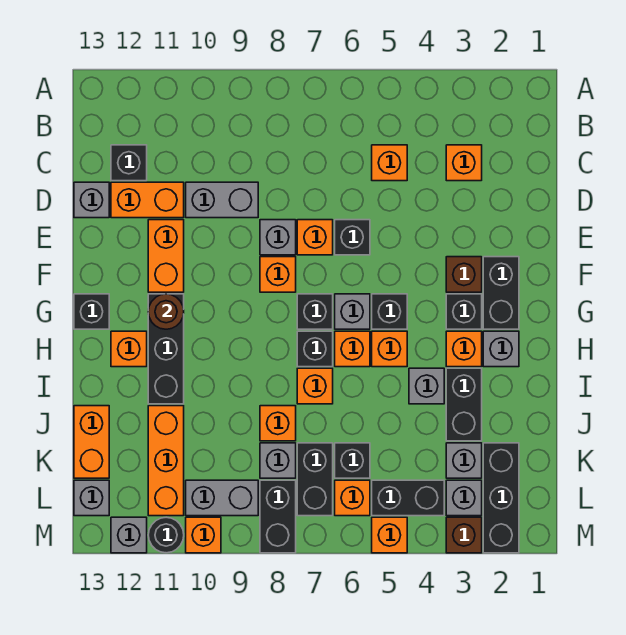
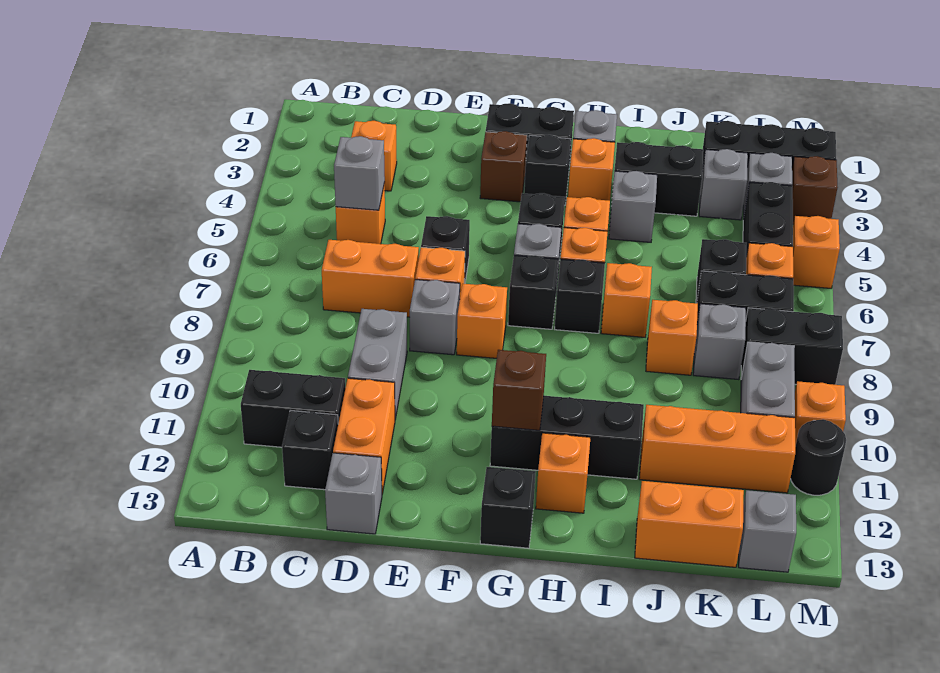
none -> black brick B11:C11 level 1
orange brick E11:F11 level 1 -> orange brick C7:D7 level 1
brown round brick G11 level 2 -> brown brick G11 level 2
grey brick M12 level 1 -> grey brick C5 level 2

